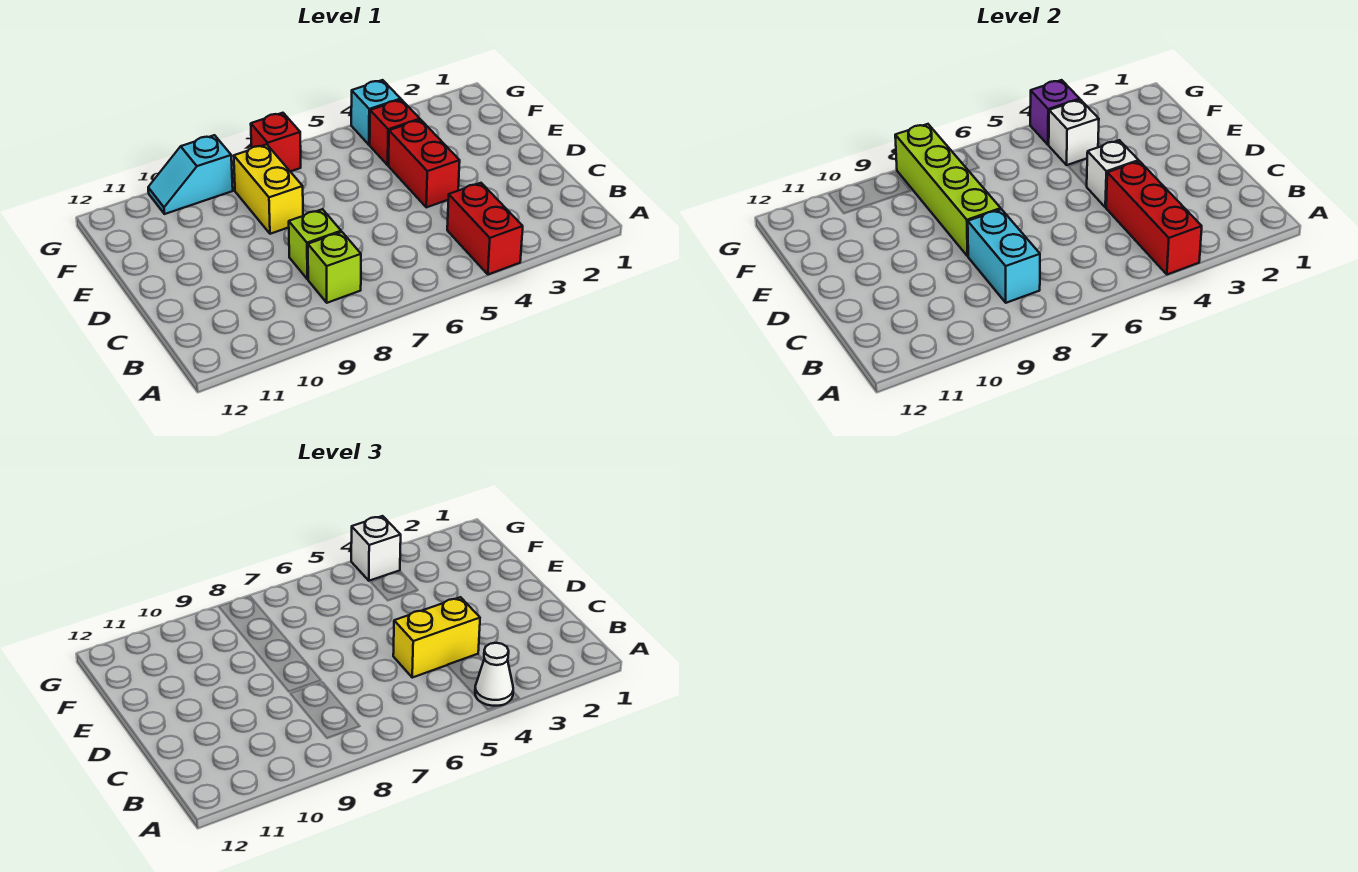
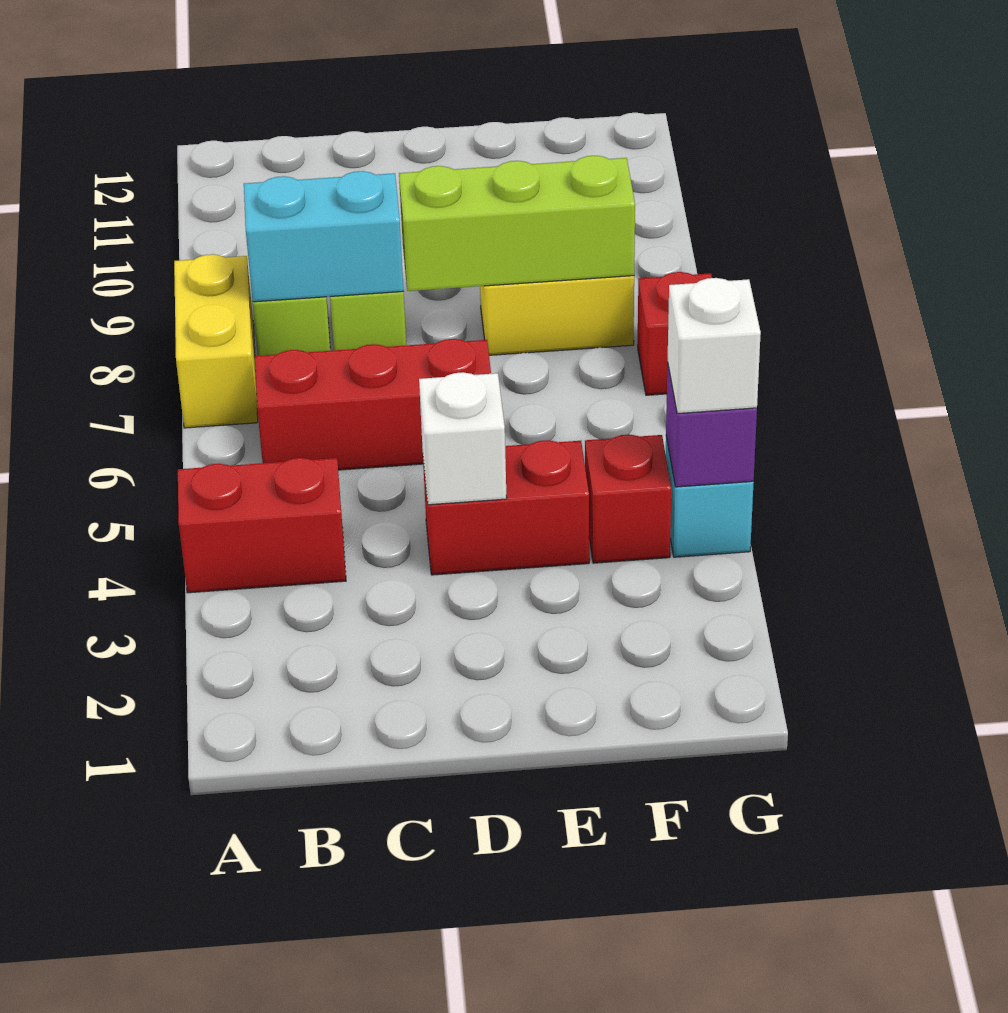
red brick A4:C4 level 2 -> red brick B6:D6 level 1
white cone A4 level 3 -> none
yellow brick C4:C5 level 3 -> yellow brick A7:A8 level 1
lime brick D8:G8 level 2 -> lime brick D8:F8 level 2
white brick F4 level 2 -> none
cyan slope G9:G10 level 1 top 9 -> none

